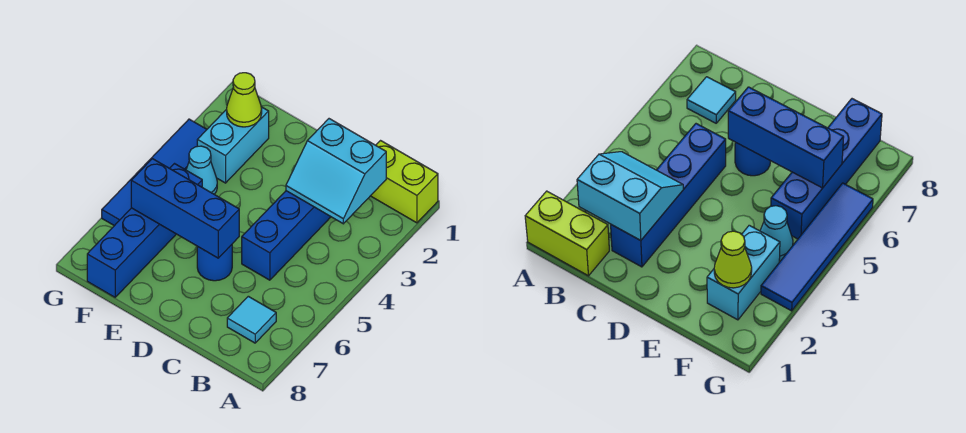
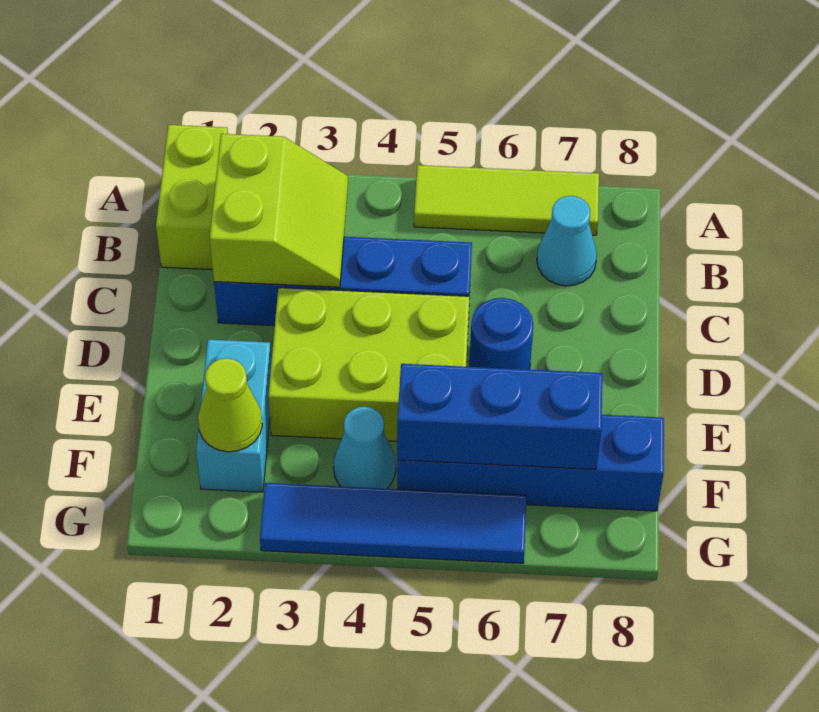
none -> lime tile A5:A7 level 1
cyan slope B2:C3 level 2 top 2 -> lime slope B2:C3 level 2 top 2
cyan tile B7 level 1 -> cyan cone B7 level 1
none -> lime brick D3:E5 level 1
blue brick D6:F6 level 2 -> blue brick F5:F7 level 2
cyan brick F2:F3 level 1 -> cyan brick E2:F2 level 1

